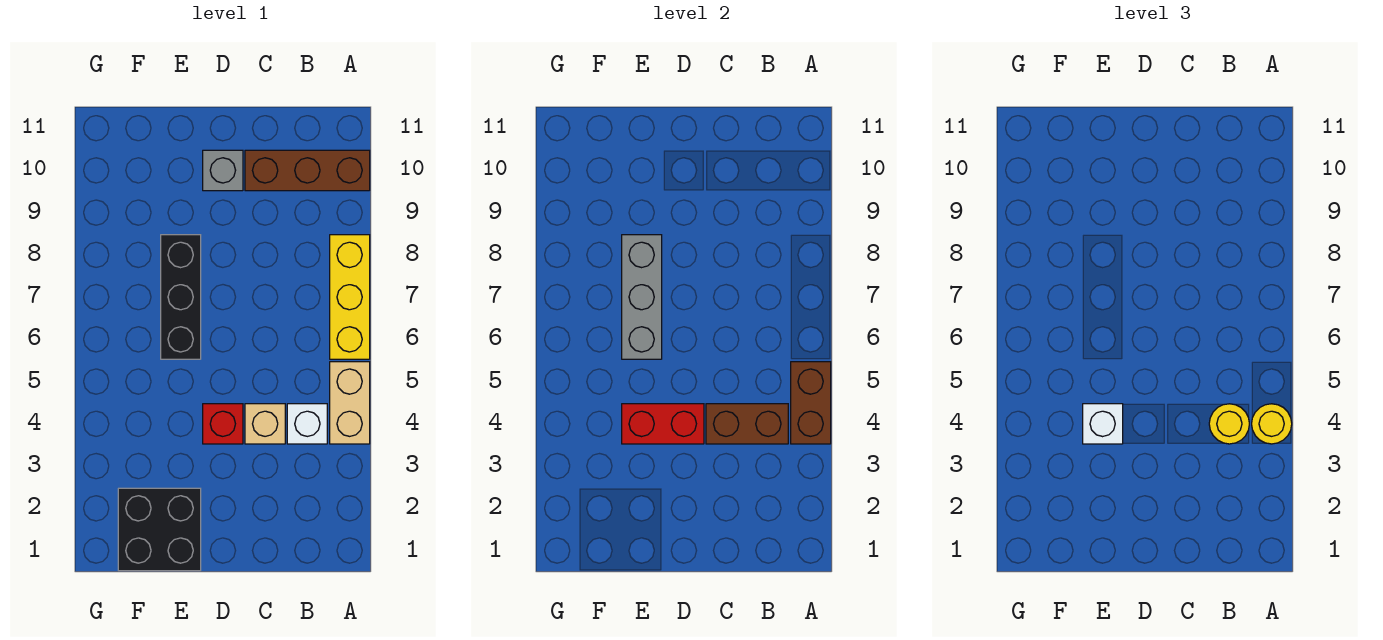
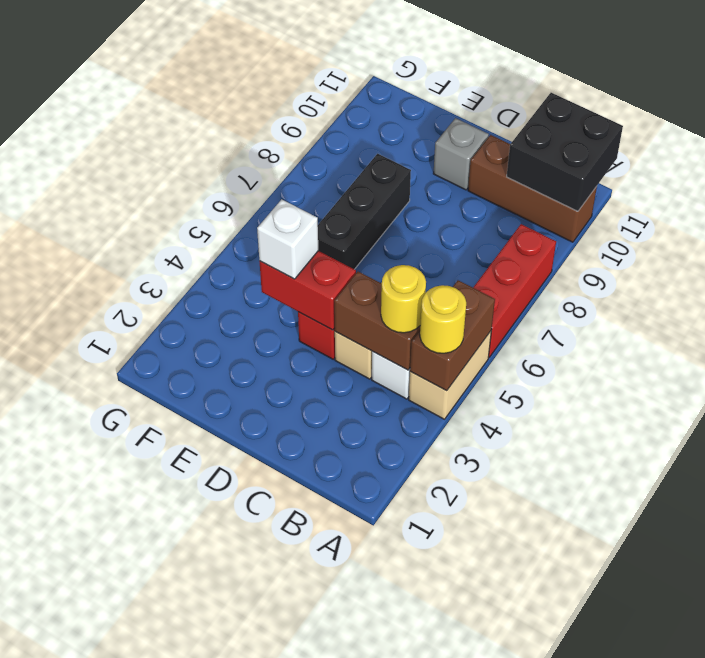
yellow brick A6:A8 level 1 -> red brick A6:A8 level 1
black brick E1:F2 level 1 -> black brick A10:B11 level 2
grey brick E6:E8 level 2 -> none

